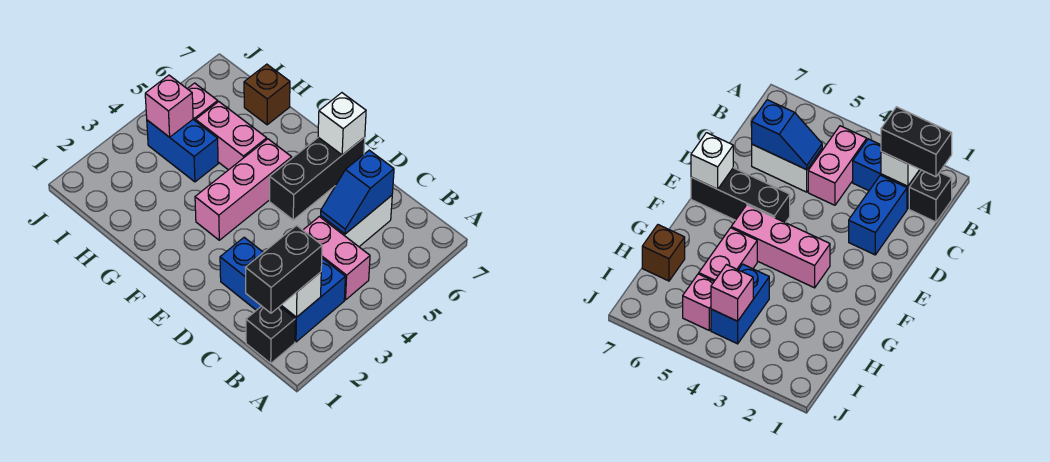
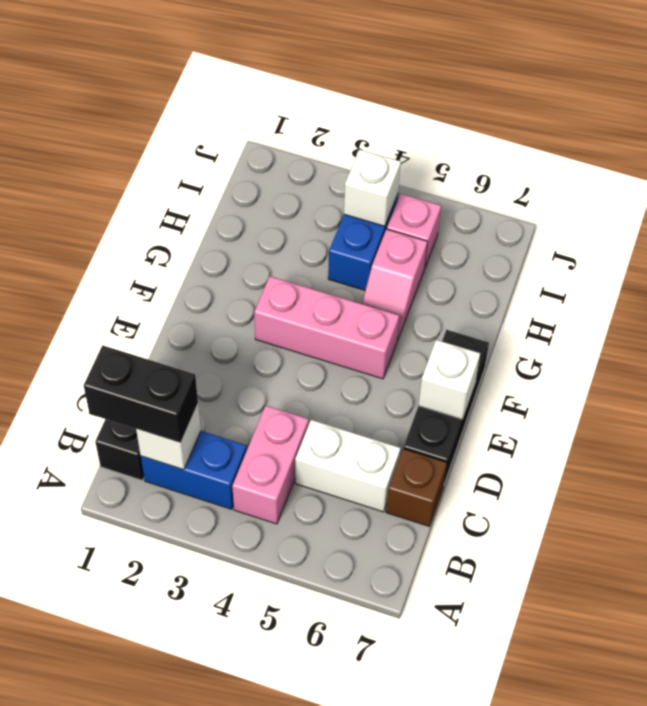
blue brick C2:D2 level 1 -> none
blue slope C5:C6 level 2 top 6 -> none
black brick E5:E7 level 1 -> black brick D7:F7 level 1
pink brick G5:H5 level 1 -> pink slope G5:H5 level 1 top H
brown brick H7 level 1 -> brown brick C7 level 1
pink brick I4 level 2 -> white brick I4 level 2

